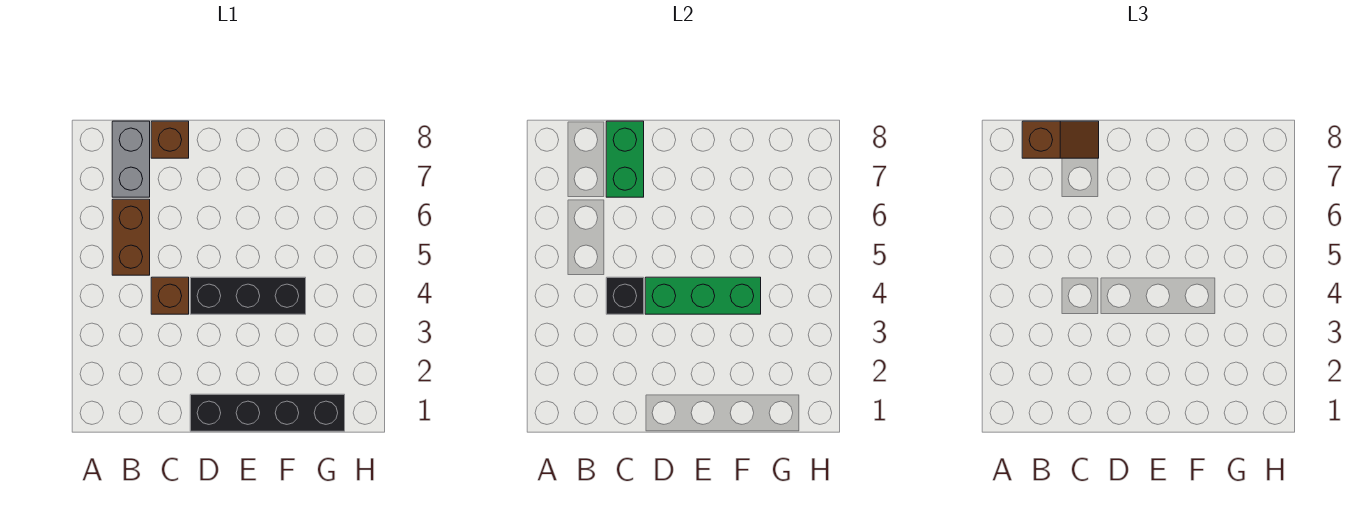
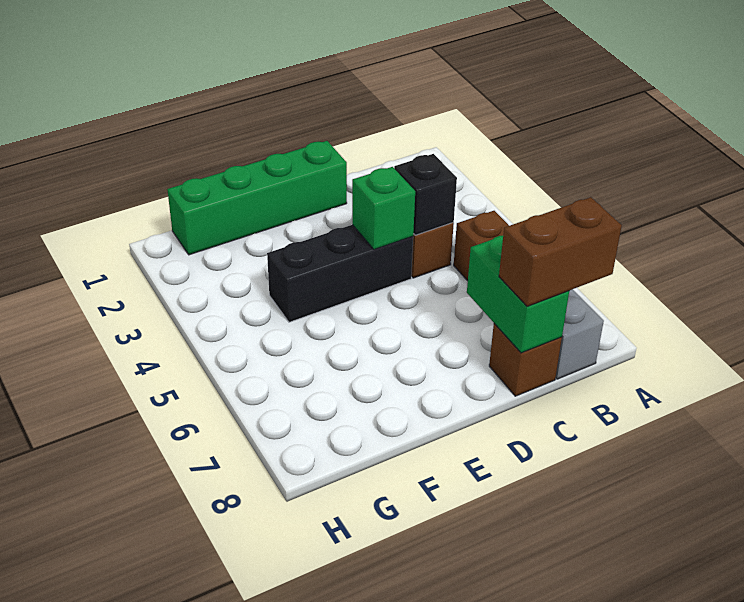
brown slope B8:C8 level 3 top B -> brown brick B8:C8 level 3
black brick D1:G1 level 1 -> green brick D1:G1 level 1
green brick D4:F4 level 2 -> green brick D4 level 2

